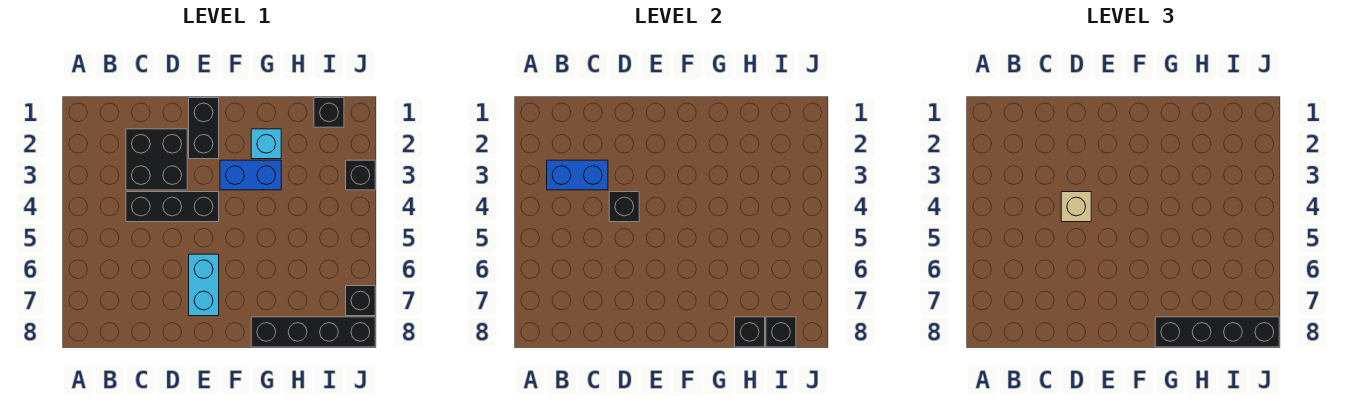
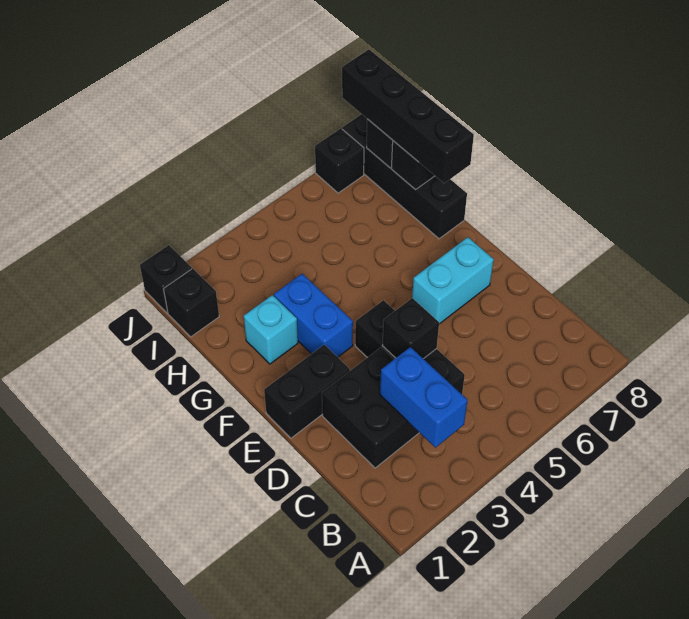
tan brick D4 level 3 -> none
black brick J3 level 1 -> black brick J1 level 1

